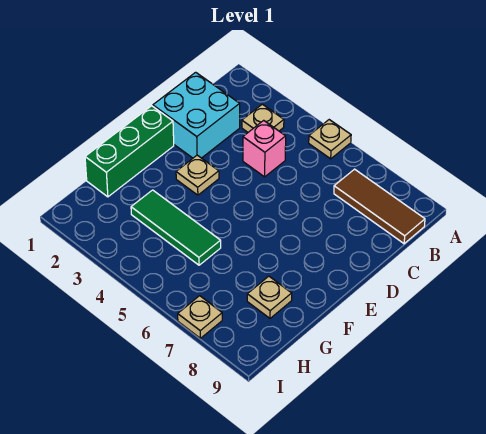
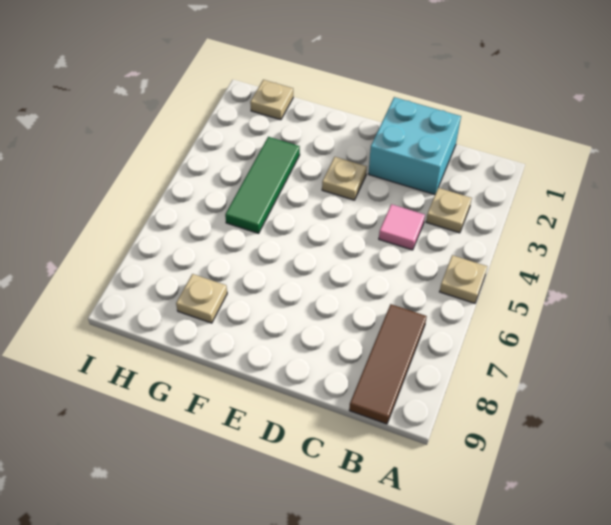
pink brick C4 level 1 -> pink tile C4 level 1
green brick E1:G1 level 1 -> none
tan plate I7 level 1 -> tan plate H1 level 1

